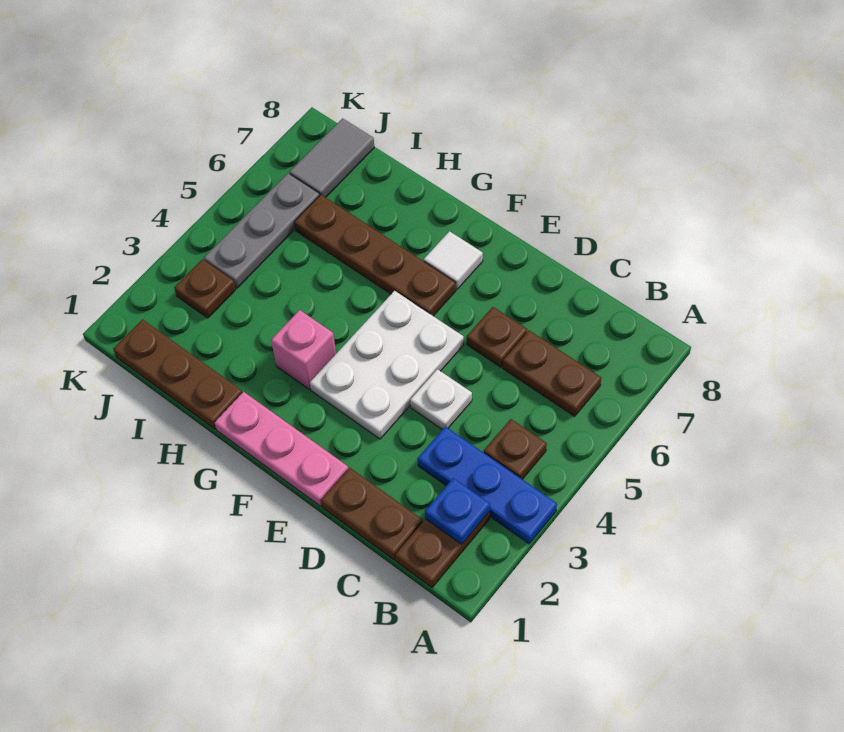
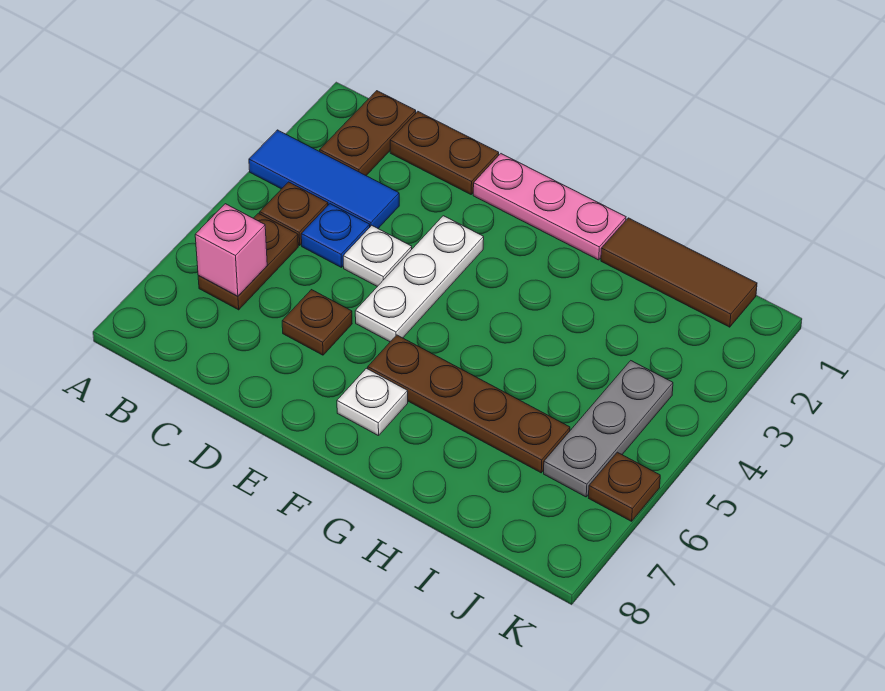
blue plate A3:C3 level 1 -> blue tile A3:C3 level 1
blue plate B2 level 2 -> blue plate C4 level 1
brown plate B6:C6 level 1 -> brown plate B5:B6 level 1
white plate E3:F5 level 1 -> white plate E3:E5 level 1
white tile F7 level 1 -> white plate F7 level 1
pink brick G3 level 1 -> pink brick B6 level 2
brown plate H1:J1 level 1 -> brown tile H1:J1 level 1
brown plate J3 level 1 -> brown plate K6 level 1
grey tile J7:J8 level 1 -> none

